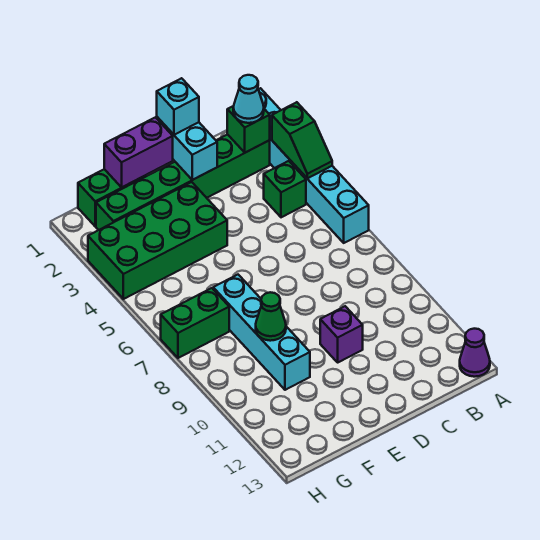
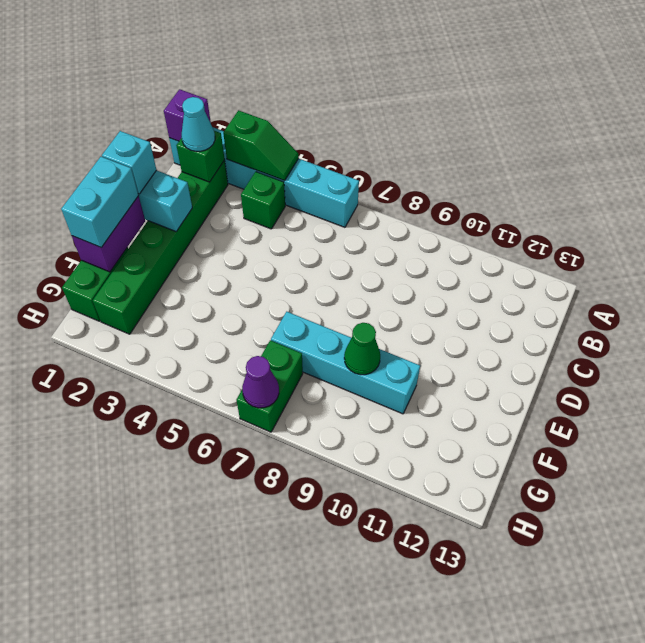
purple cone A13 level 1 -> purple cone H7 level 2
purple brick D10 level 1 -> purple brick A1 level 2
none -> cyan brick E1:F1 level 3
green brick E3:H4 level 1 -> none

